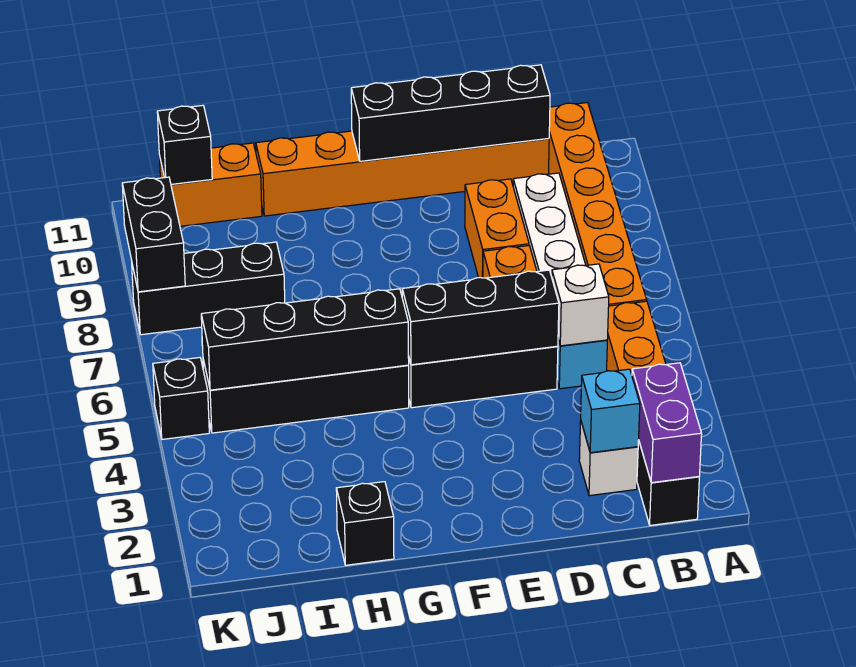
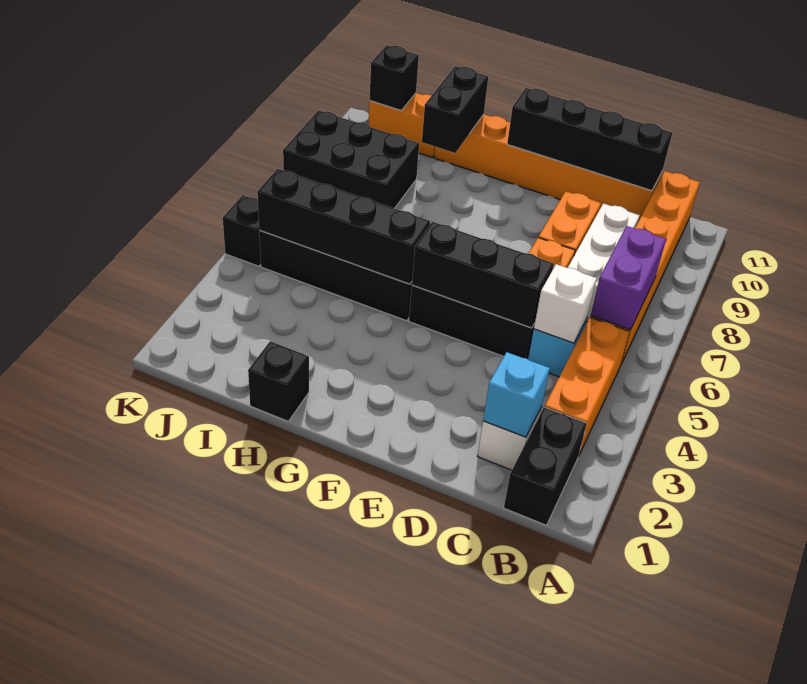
purple brick B1:B2 level 2 -> purple brick B6:B7 level 2
black brick I8:K8 level 1 -> black brick I8:K9 level 1
black brick K8:K9 level 2 -> black brick H10:H11 level 2

